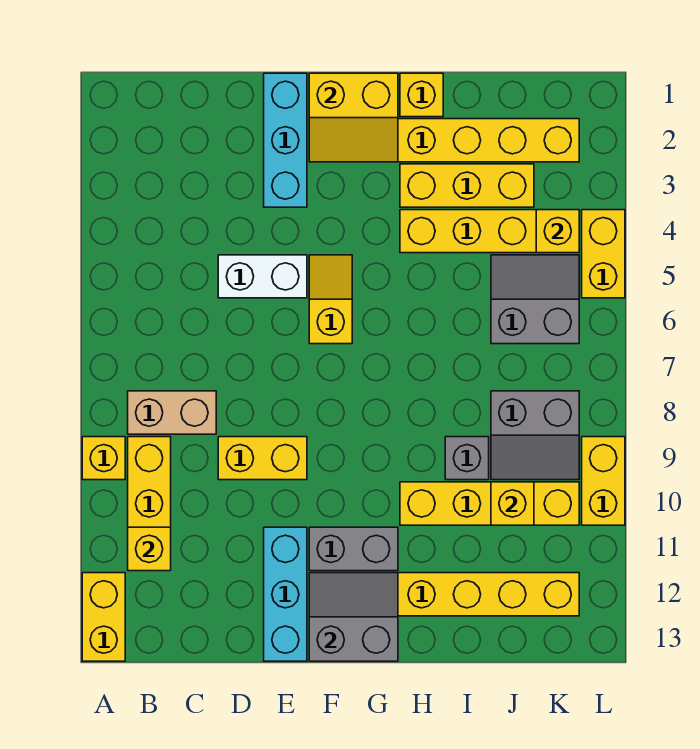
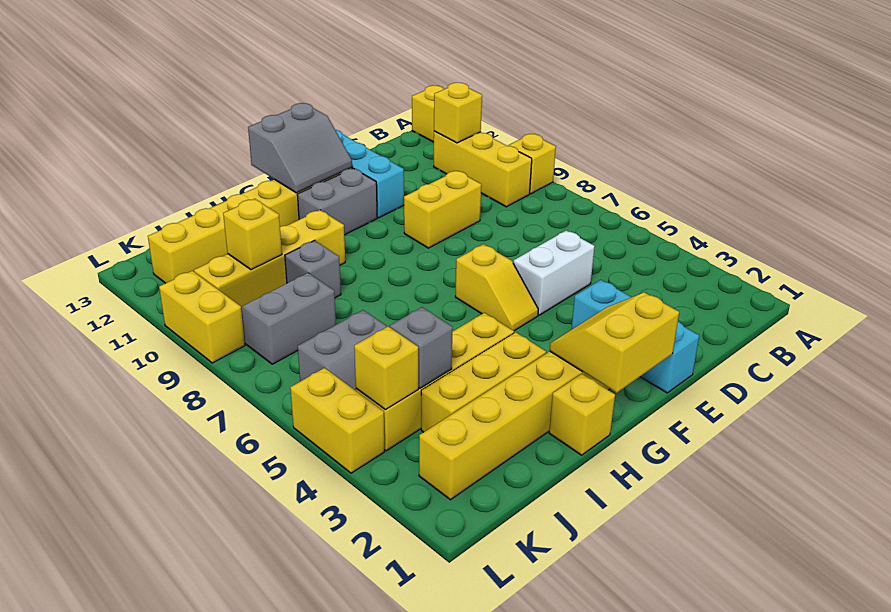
tan brick B8:C8 level 1 -> none
none -> grey brick J4 level 2

